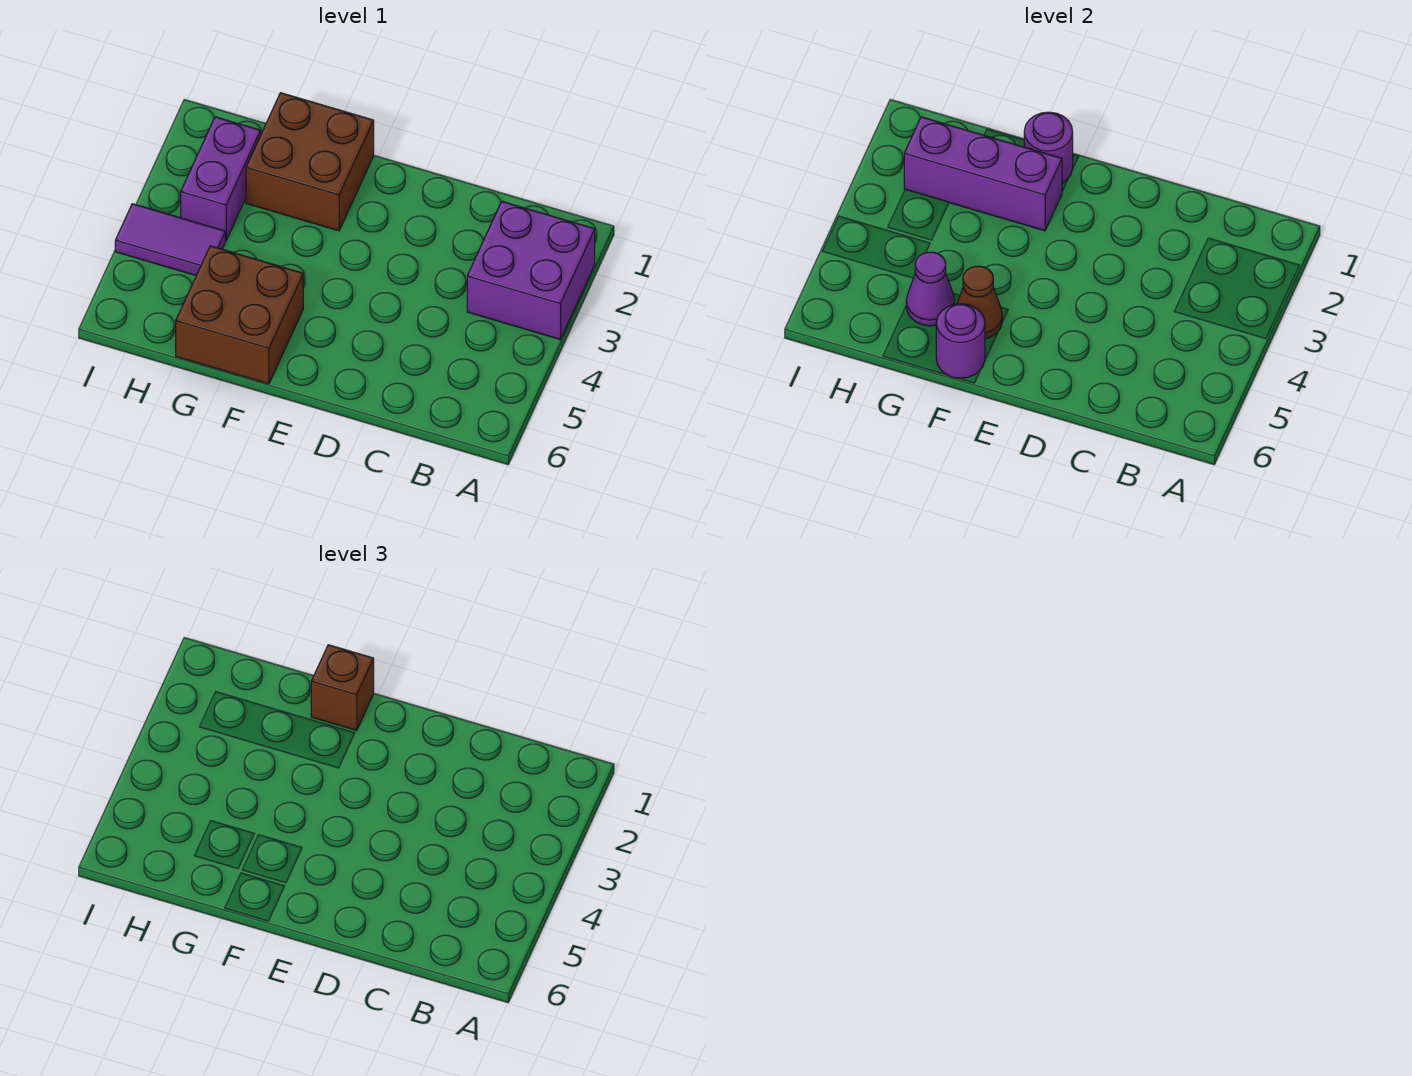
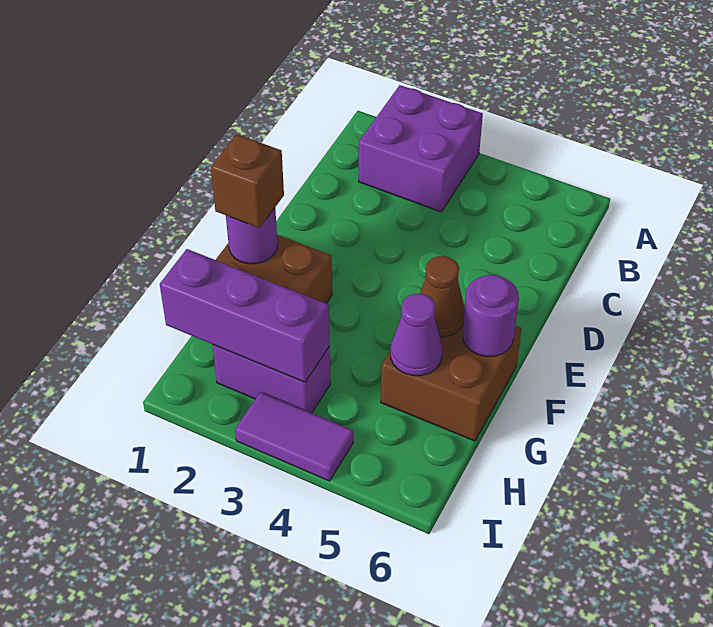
purple brick F2:H2 level 2 -> purple brick H1:H3 level 2
purple tile H4:I4 level 1 -> purple tile I3:I4 level 1

